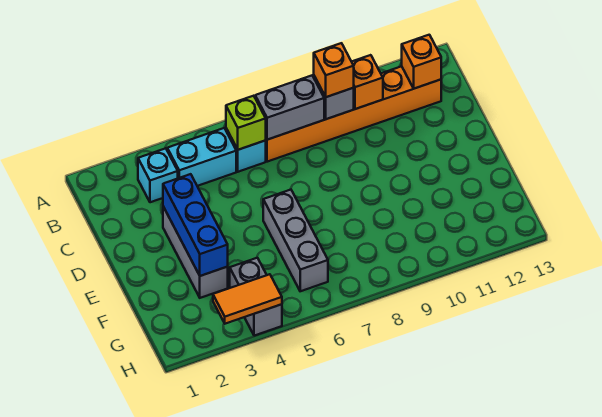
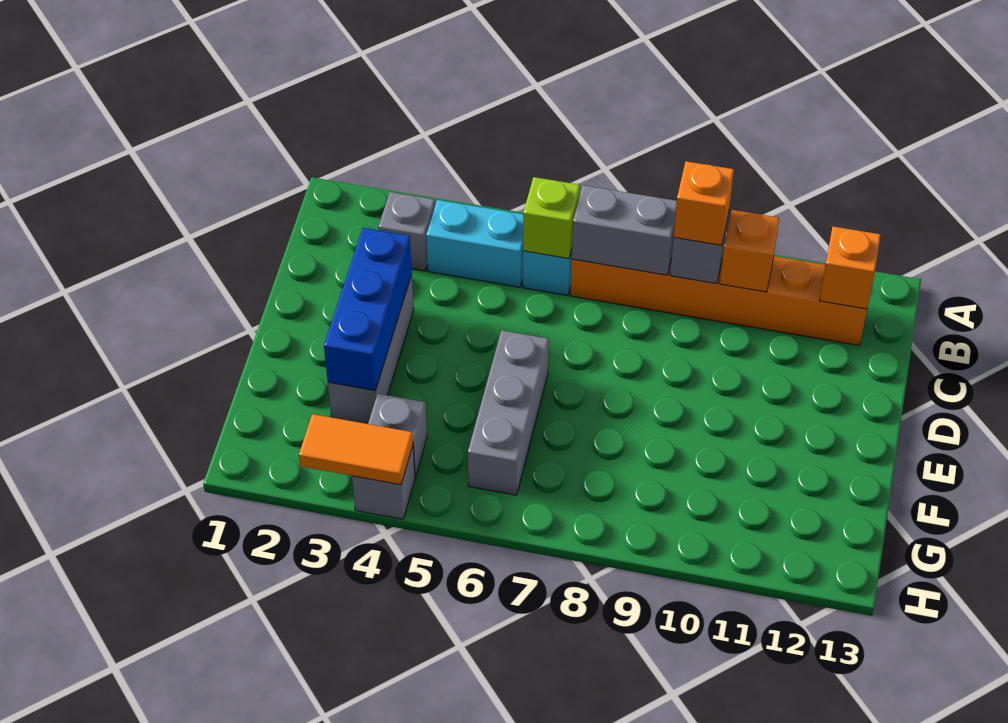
cyan brick B3 level 1 -> grey brick B3 level 1

